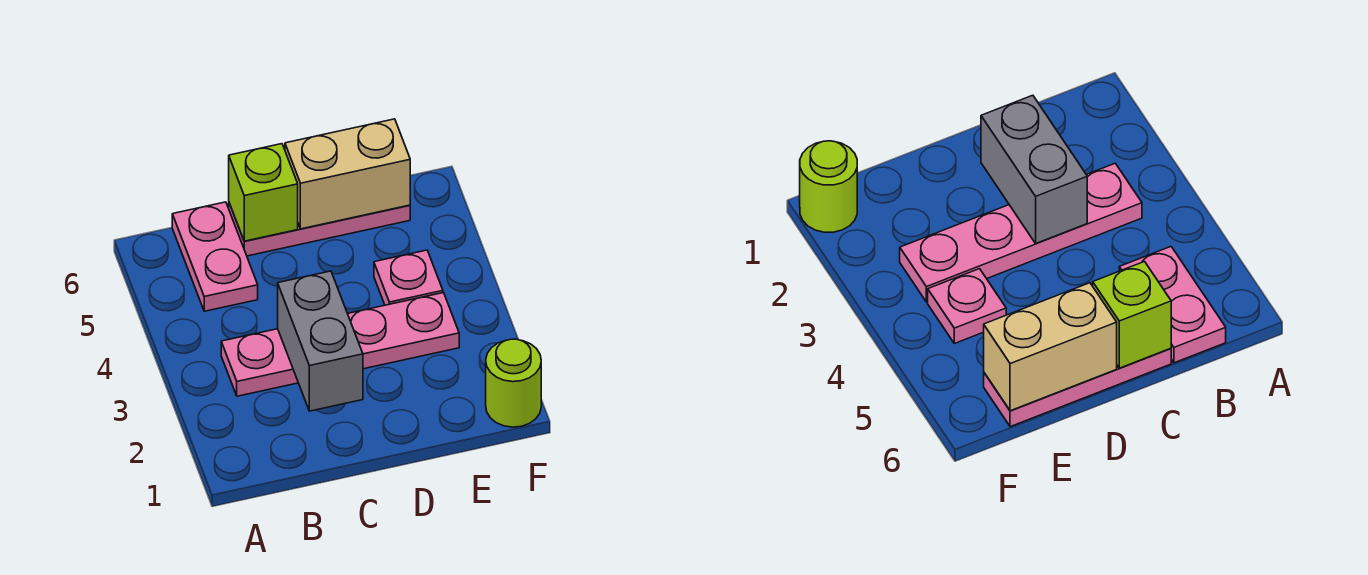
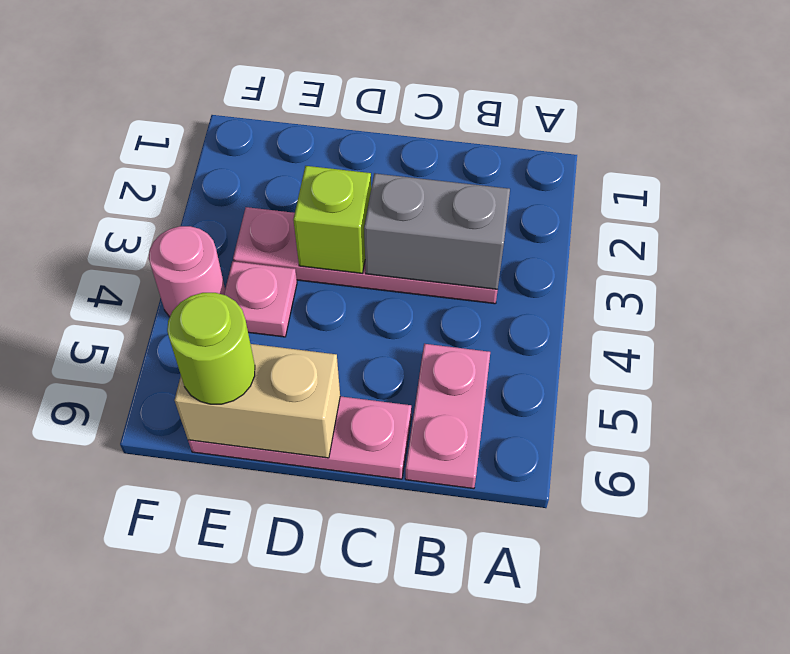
grey brick C2:C3 level 2 -> grey brick B3:C3 level 2
lime brick C6 level 2 -> lime brick D3 level 2
lime round brick F1 level 1 -> lime round brick E6 level 3
none -> pink round brick F4 level 1

